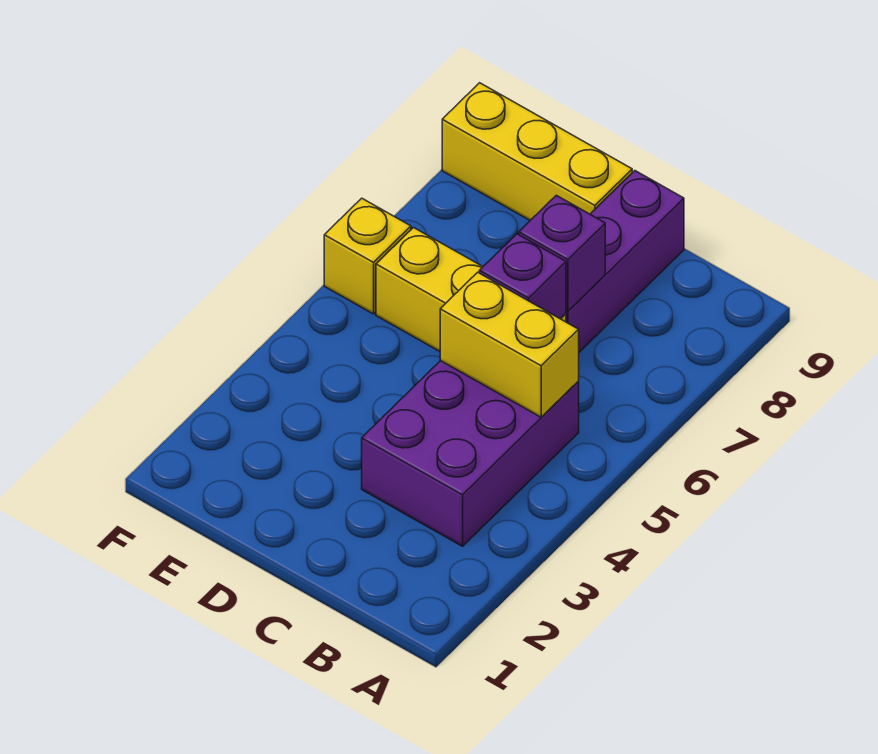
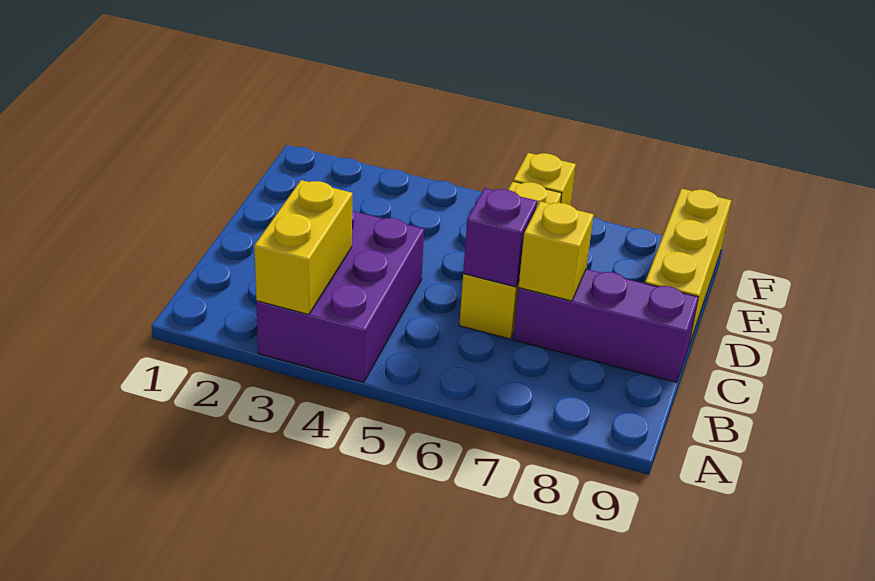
purple brick B3:C5 level 1 -> purple brick A3:C4 level 1
yellow brick B5:C5 level 2 -> yellow brick A3:B3 level 2
purple brick C7 level 2 -> yellow brick C7 level 2

